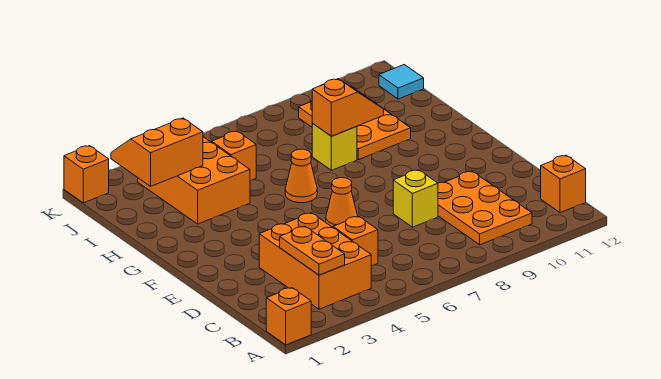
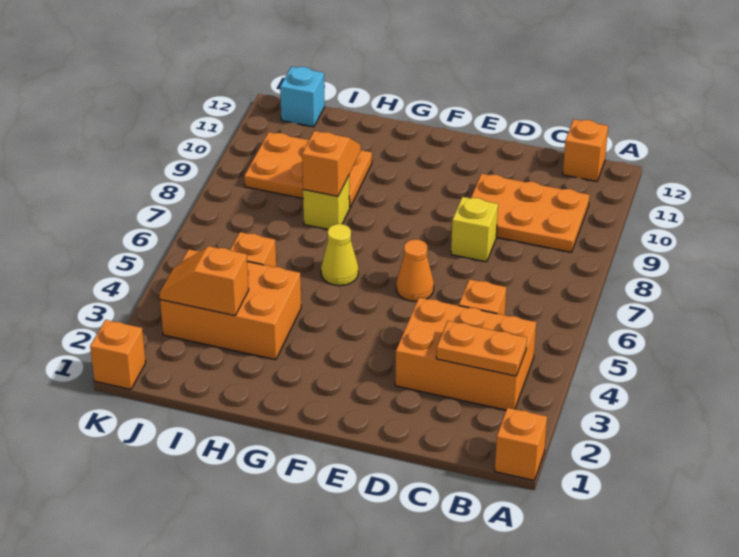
orange cone G6 level 1 -> yellow cone G6 level 1
orange slope I2:J3 level 2 top I -> orange slope I3:J3 level 2 top I
cyan tile J12 level 1 -> cyan brick J12 level 1

